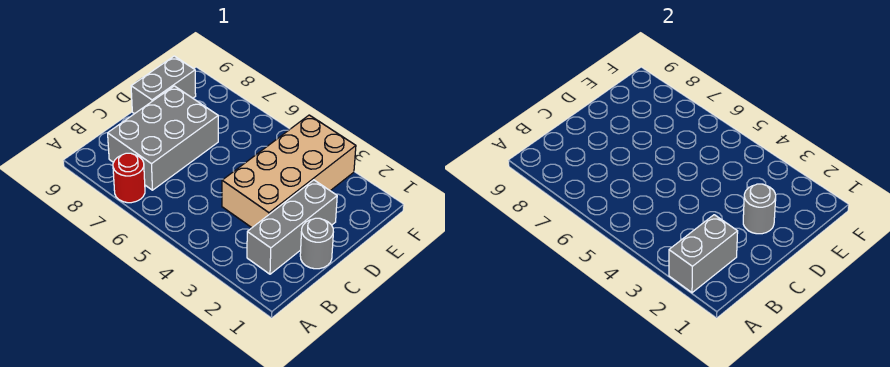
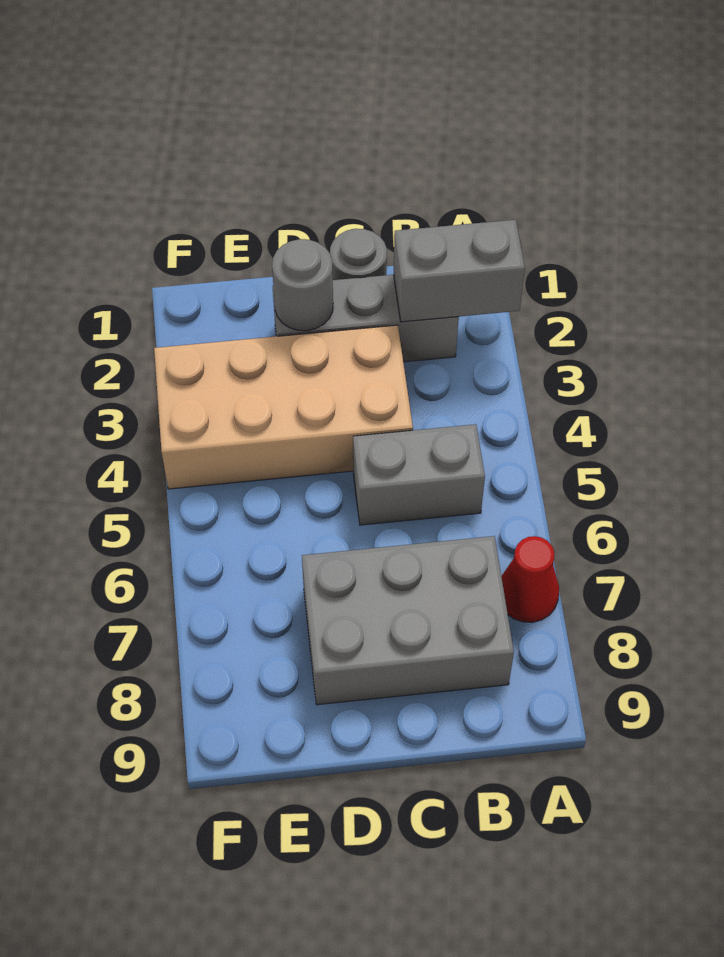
red round brick A7 level 1 -> red cone A7 level 1
grey brick D9:E9 level 1 -> grey brick B5:C5 level 1

